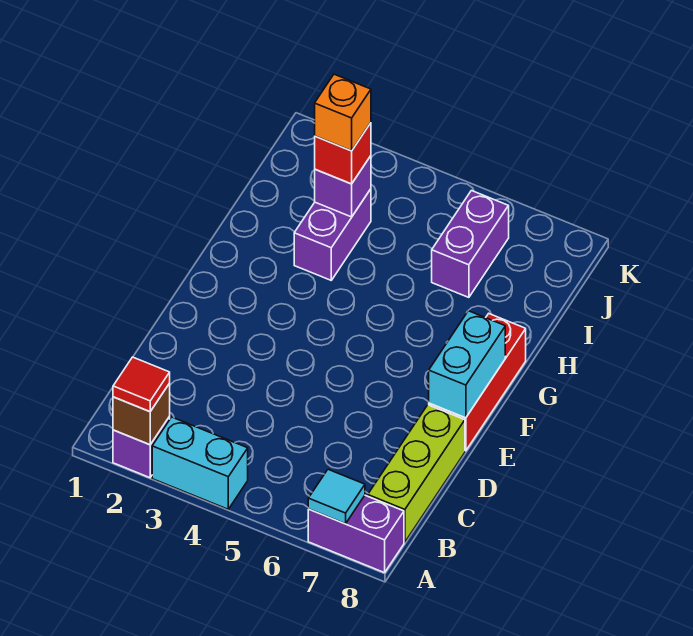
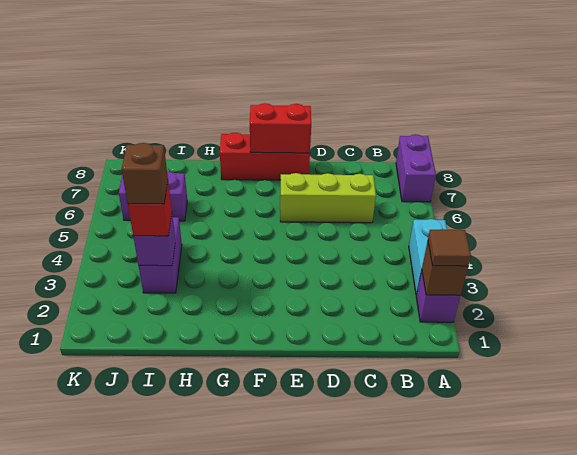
red tile A2 level 3 -> brown tile A2 level 3
cyan tile A7 level 2 -> none
lime brick B8:D8 level 1 -> lime brick C6:E6 level 1
cyan brick E8:F8 level 2 -> red brick E8:F8 level 2
purple brick H3:I3 level 1 -> purple brick I3:I4 level 1
orange brick I3 level 4 -> brown brick I3 level 4

